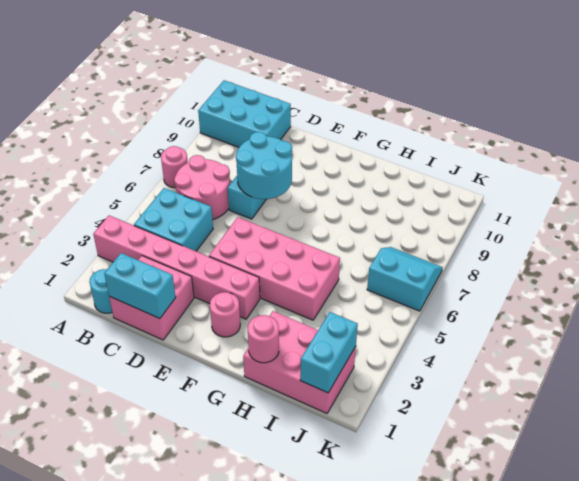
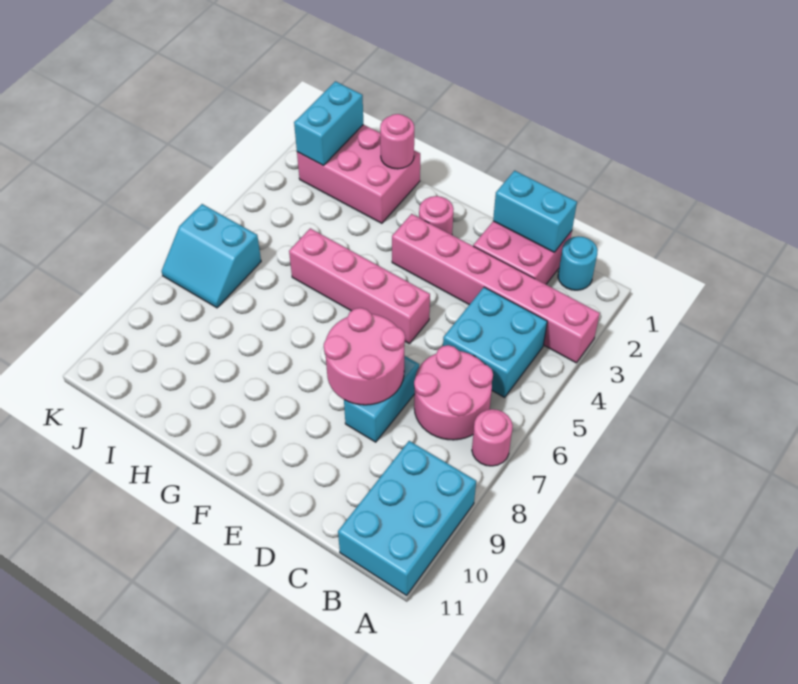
cyan brick A10:C11 level 1 -> cyan brick A9:B11 level 1
cyan round brick D7:E8 level 2 -> pink round brick D7:E8 level 2
pink brick E4:H5 level 1 -> pink brick E5:H5 level 1

